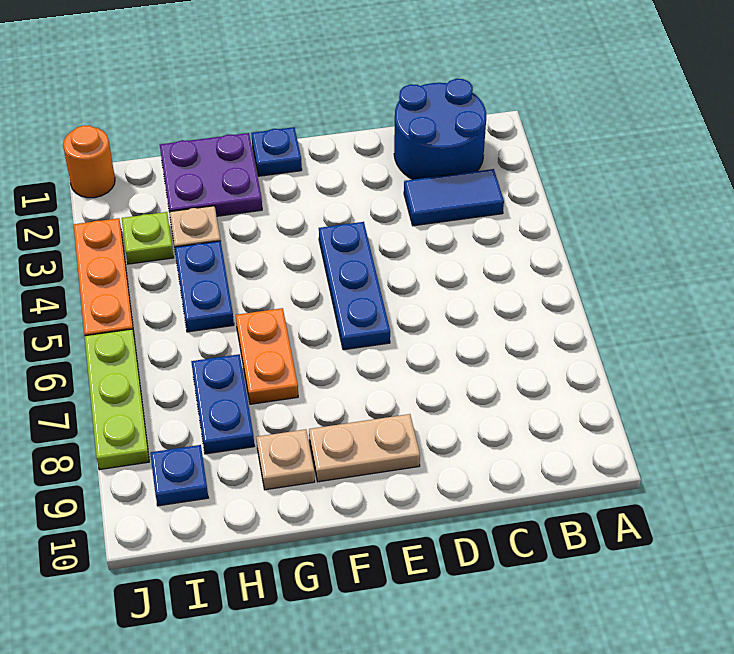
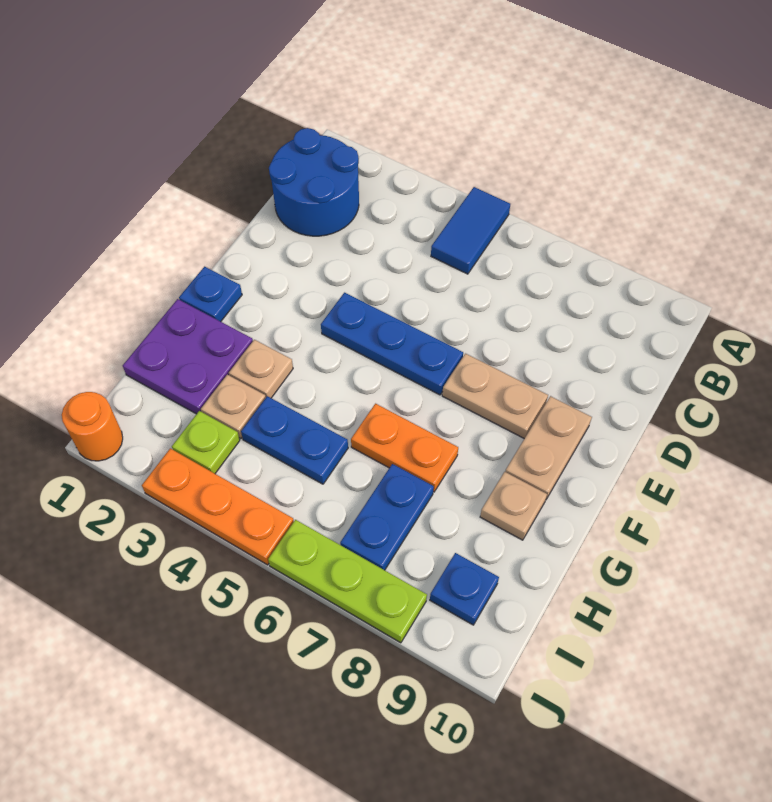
blue tile B3:C3 level 1 -> blue tile A5:B5 level 1
none -> tan plate E7:E8 level 1
none -> tan plate G3 level 1
blue plate H7:H8 level 1 -> blue plate H7:I7 level 1

